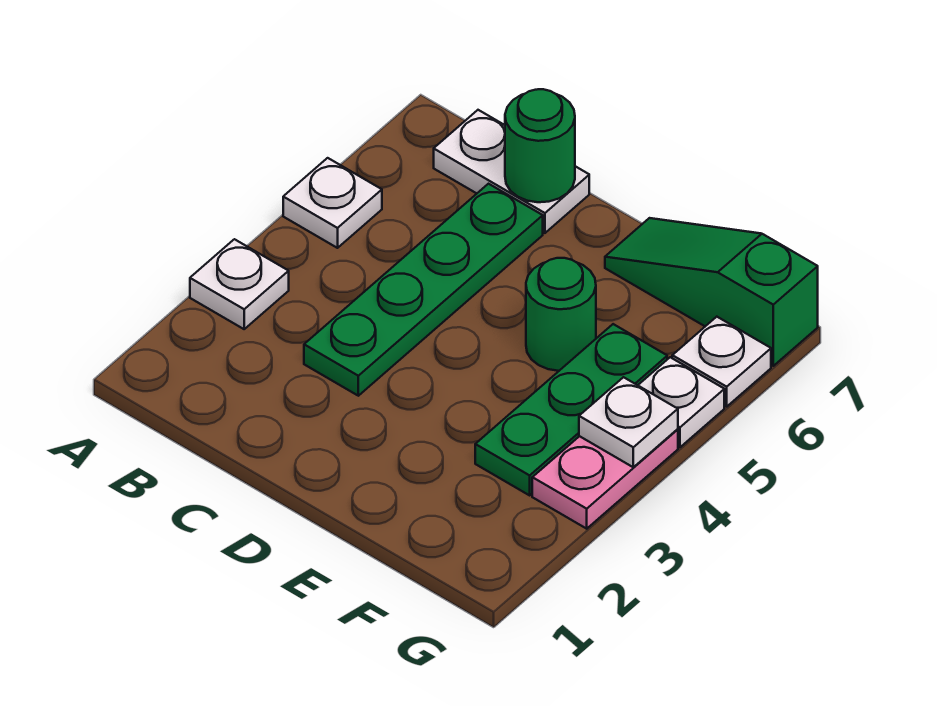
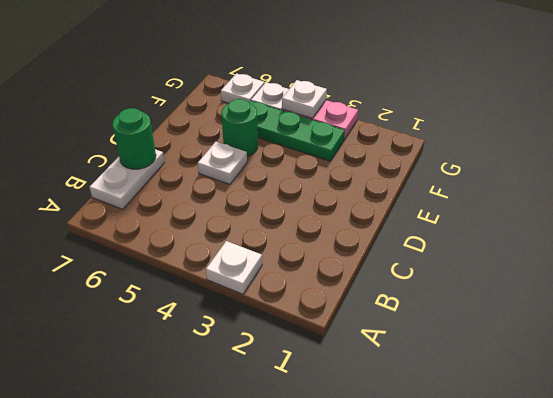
white plate A5 level 1 -> white plate D5 level 1
green plate C3:C6 level 1 -> none
green slope E7:G7 level 1 top G -> none

